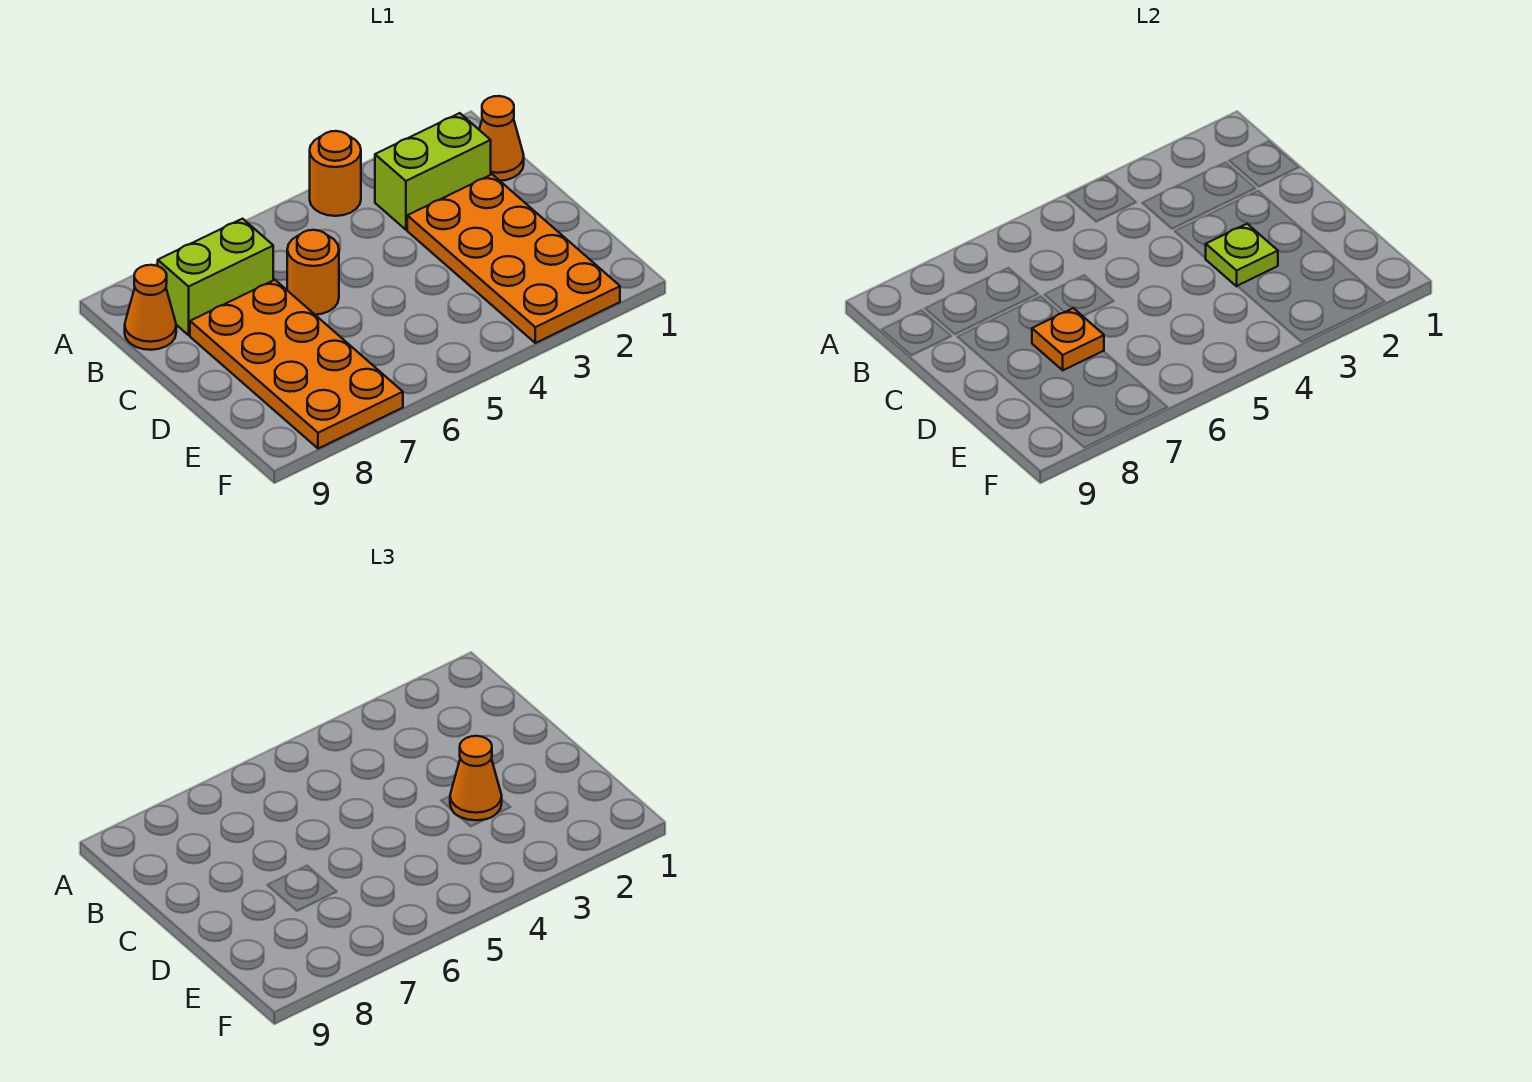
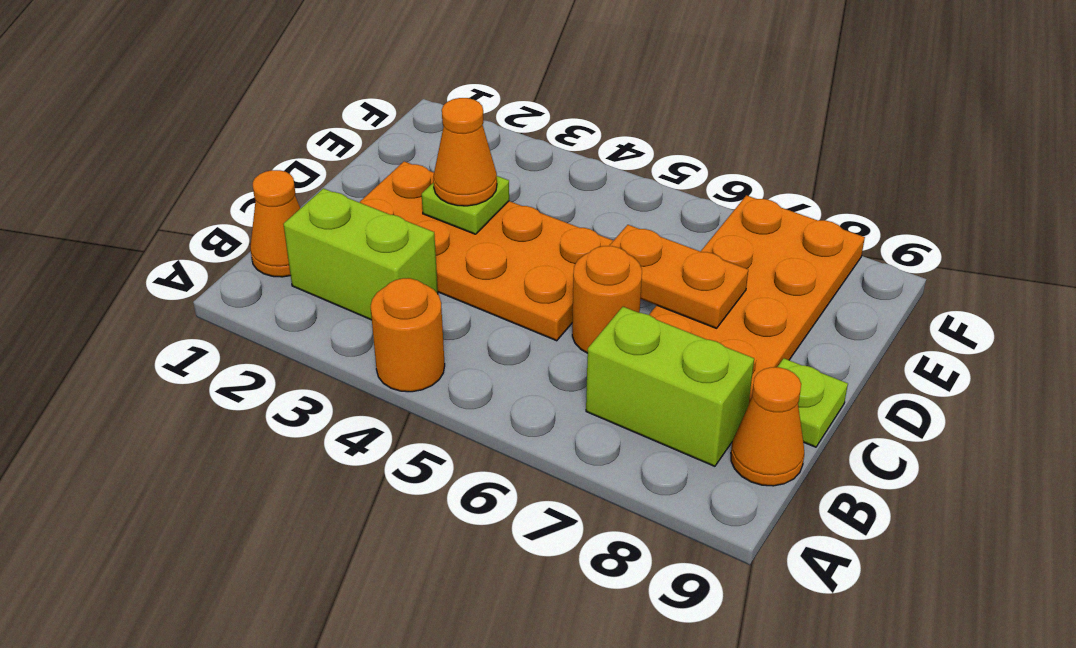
orange plate C2:F3 level 1 -> orange plate C2:D5 level 1
none -> lime plate C9 level 1
orange plate D7 level 2 -> orange plate D6:D7 level 2

